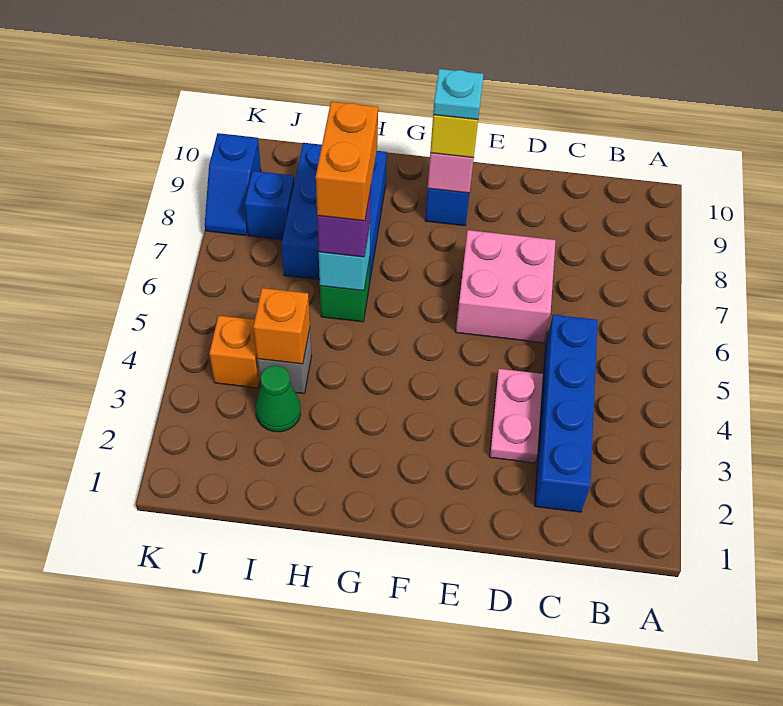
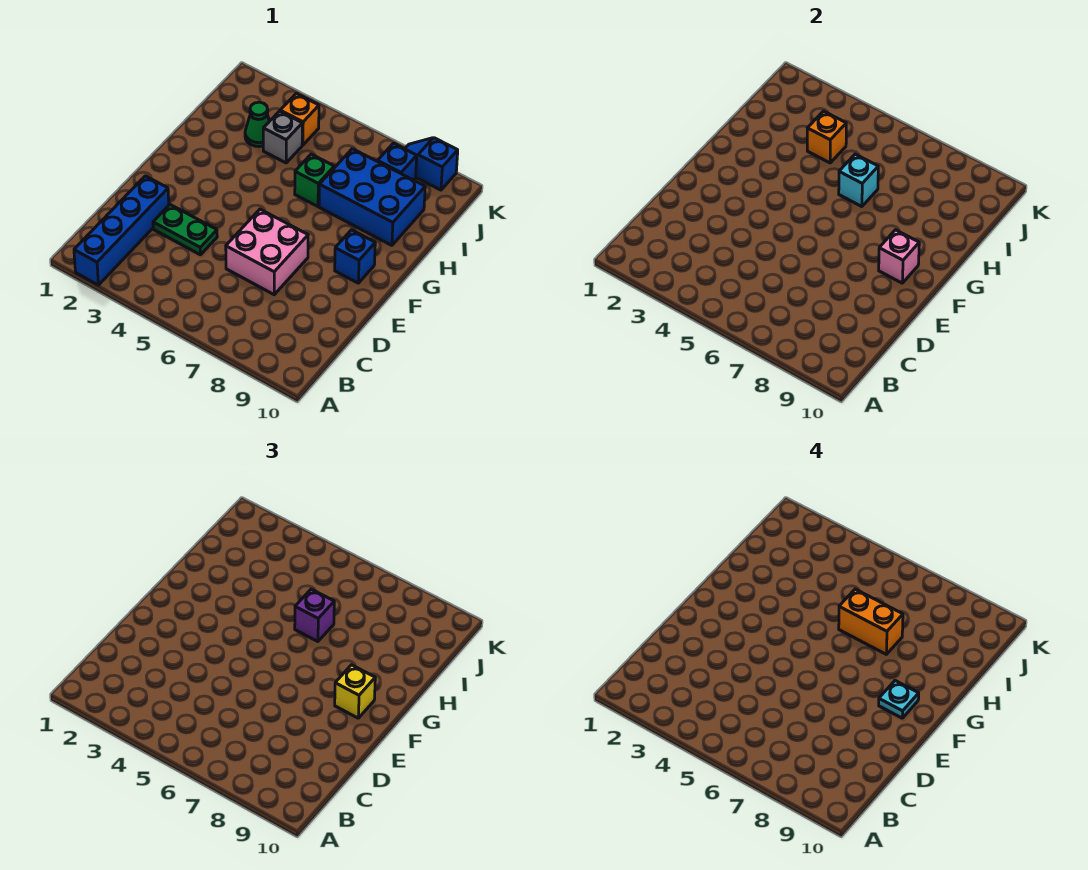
blue brick C2:C5 level 1 -> blue brick A2:D2 level 1
pink plate D3:D4 level 1 -> green plate D3:D4 level 1

